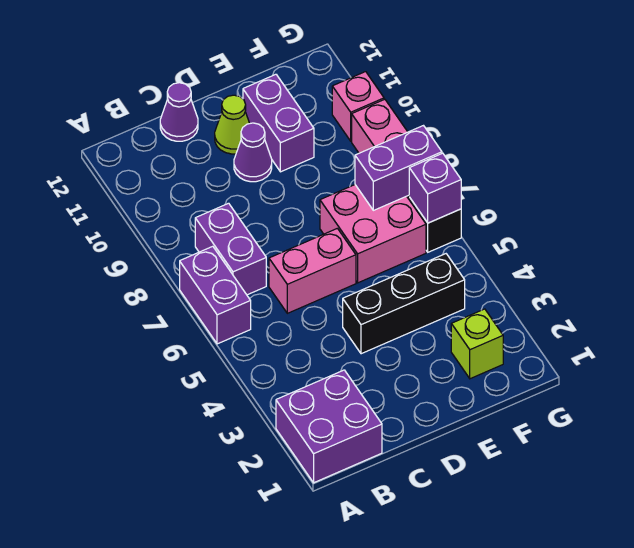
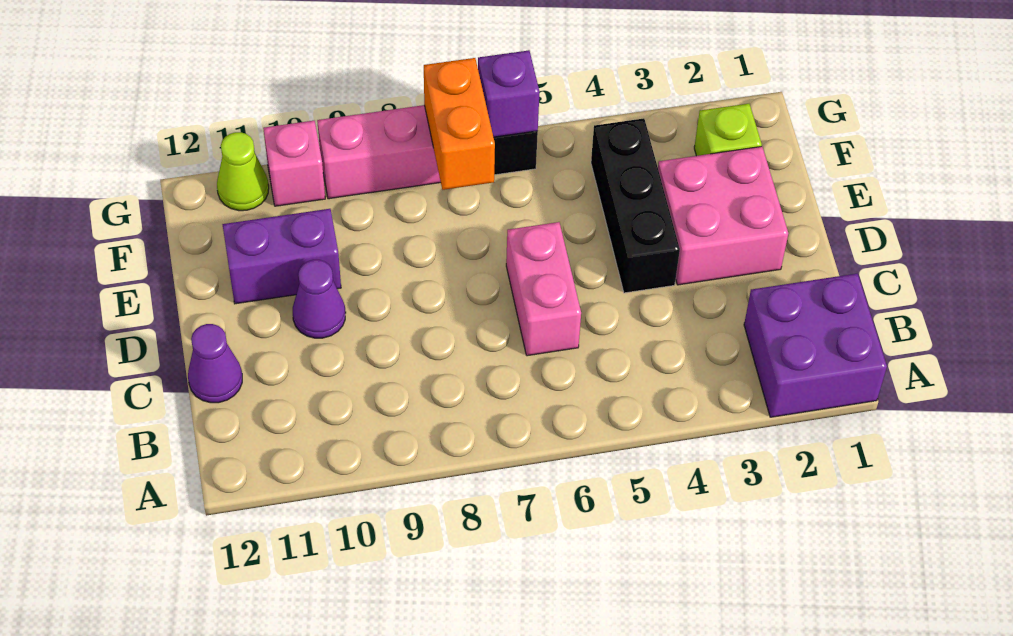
purple brick A6:A7 level 1 -> none
purple brick B7:B8 level 1 -> none
lime cone D11 level 1 -> lime cone G11 level 1
pink brick E6:F7 level 1 -> pink brick D2:E3 level 1
purple brick F7:G7 level 2 -> orange brick F7:G7 level 2

